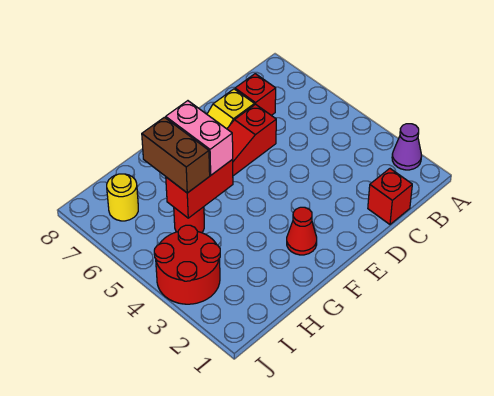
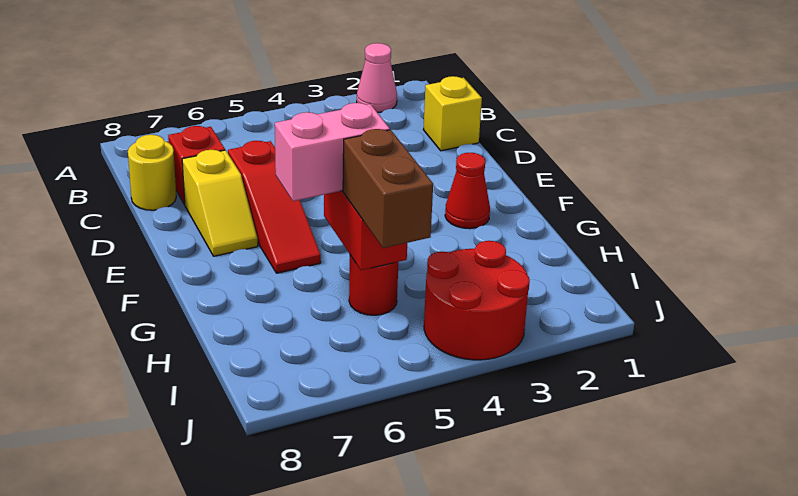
purple cone A2 level 1 -> pink cone A2 level 1
red brick C1 level 1 -> yellow brick C1 level 1
brown brick H5:H6 level 3 -> brown brick H5:I5 level 3
yellow round brick I7 level 1 -> yellow round brick C8 level 1

